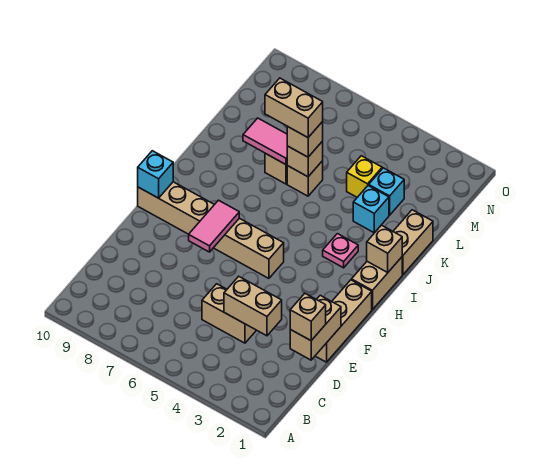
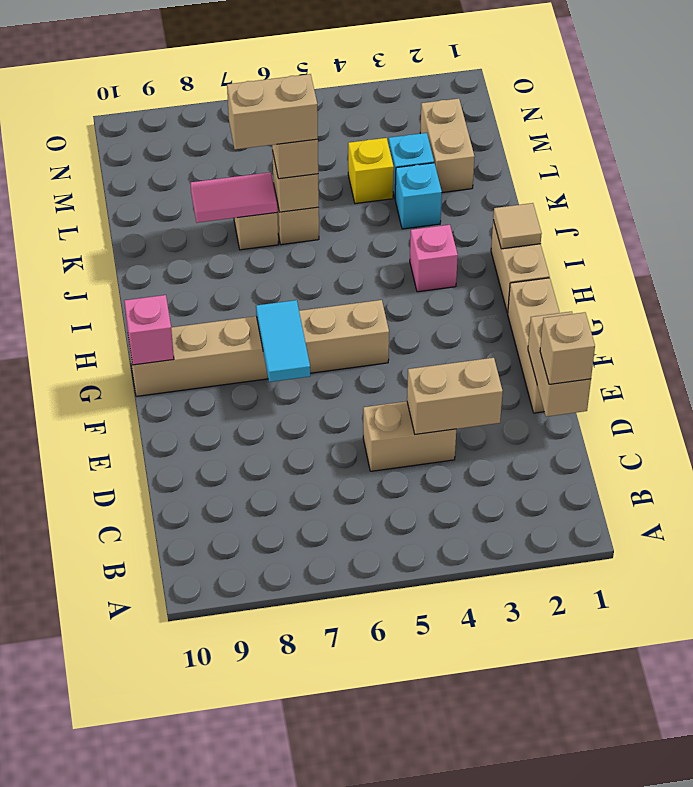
pink tile F7:G7 level 2 -> cyan tile F7:G7 level 2
cyan brick G10 level 2 -> pink brick G10 level 2
tan brick I1 level 2 -> tan tile I1 level 2
pink plate I3 level 1 -> pink brick I3 level 1
tan brick J1:K1 level 1 -> tan brick L2:M2 level 1

